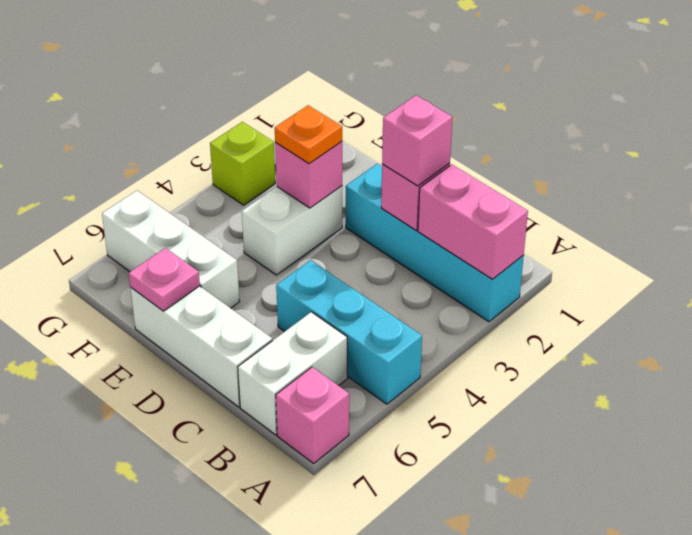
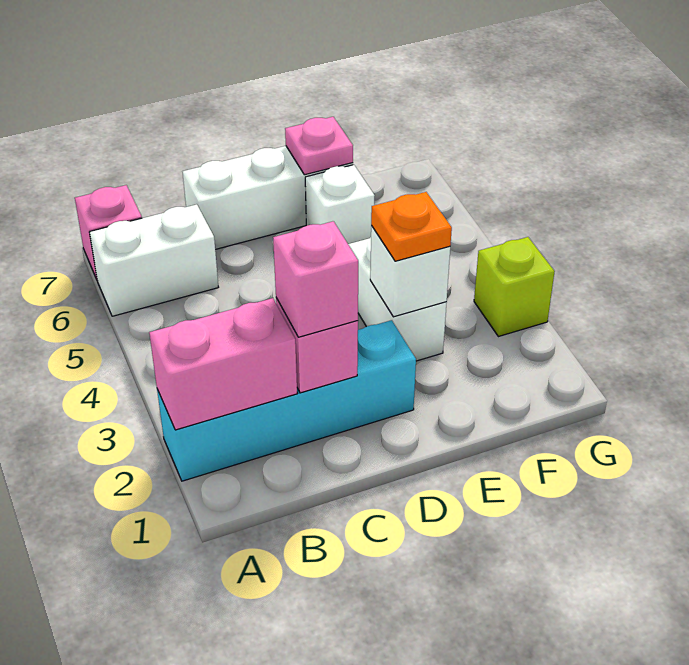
cyan brick A5:C5 level 1 -> none
white brick B6:B7 level 1 -> white brick A6:B6 level 1
pink brick E3 level 2 -> white brick E3 level 2
white brick E6:G6 level 1 -> white brick E6 level 1

